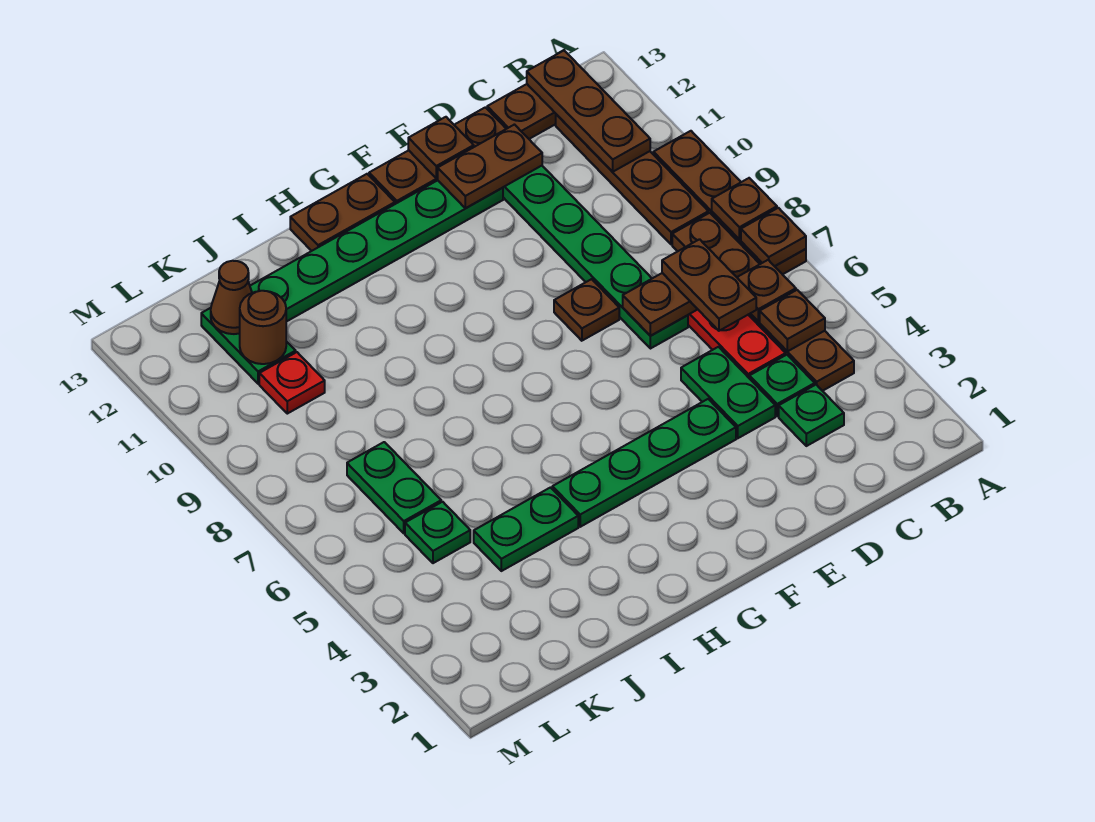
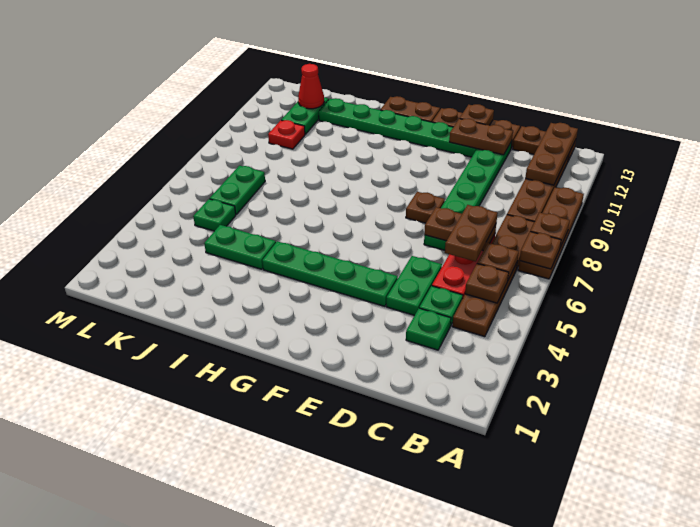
brown round brick K11 level 2 -> none
brown cone K12 level 2 -> red cone K12 level 2

